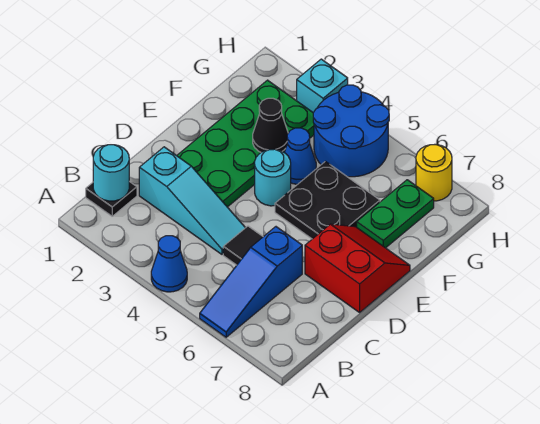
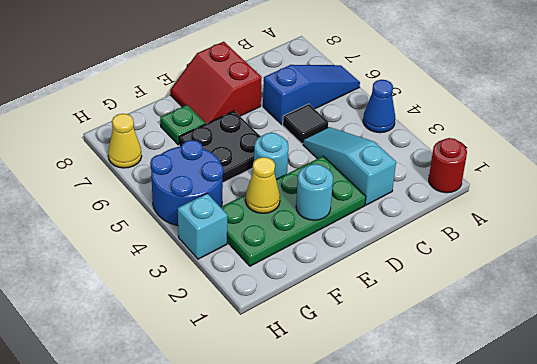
none -> red round brick A1 level 1
black plate B1 level 1 -> none
cyan round brick B1 level 2 -> cyan round brick E2 level 2
black cone F3 level 2 -> yellow cone F3 level 2
blue cone F4 level 1 -> none
green plate F7:G7 level 1 -> green plate F7 level 1
yellow round brick H7 level 1 -> yellow cone H7 level 1

